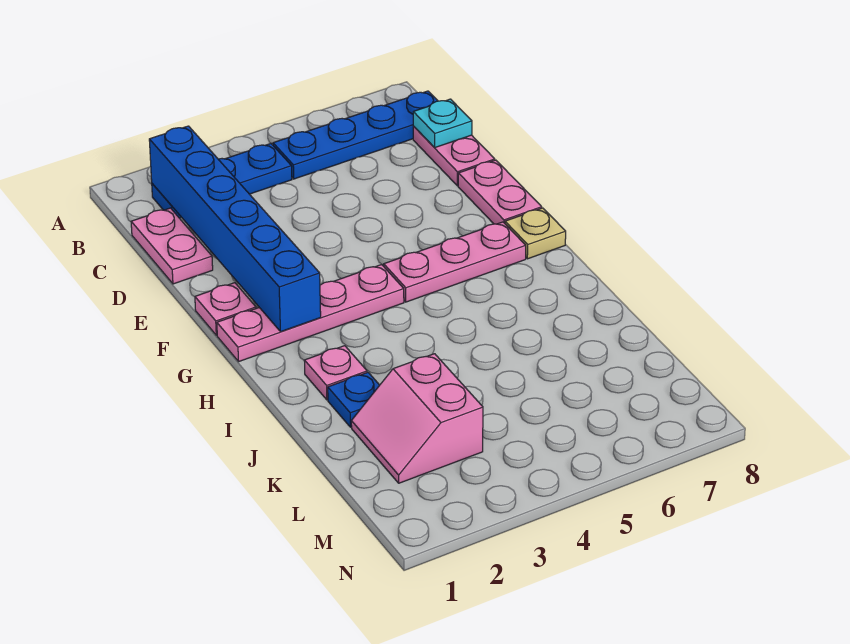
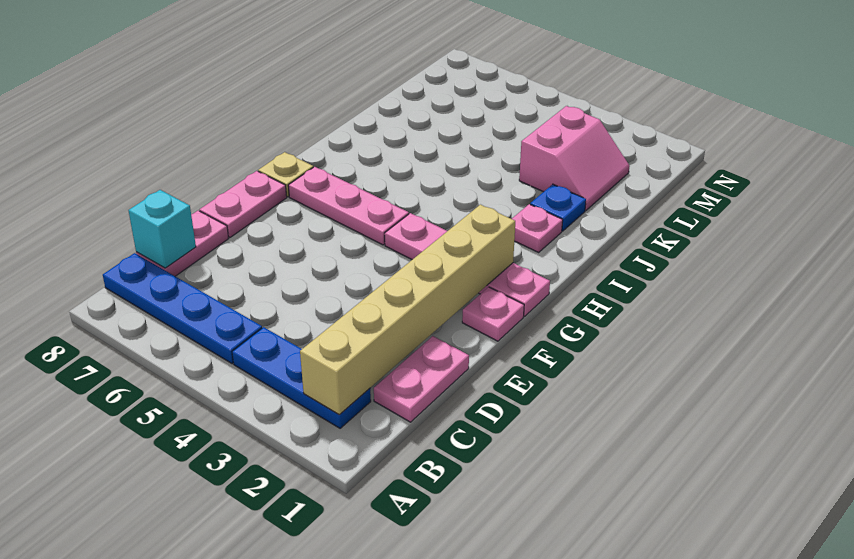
blue brick B2:G2 level 2 -> tan brick B2:G2 level 2
cyan plate C8 level 2 -> cyan brick C8 level 2

